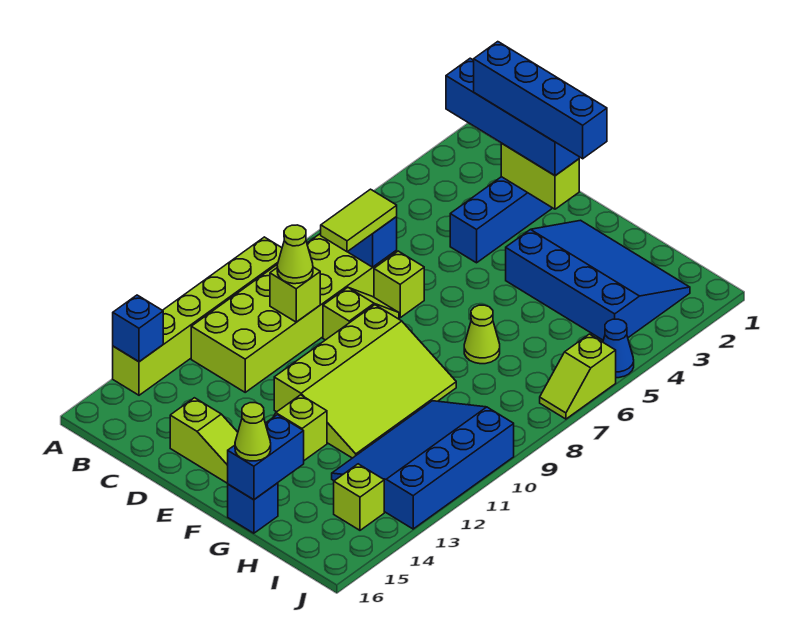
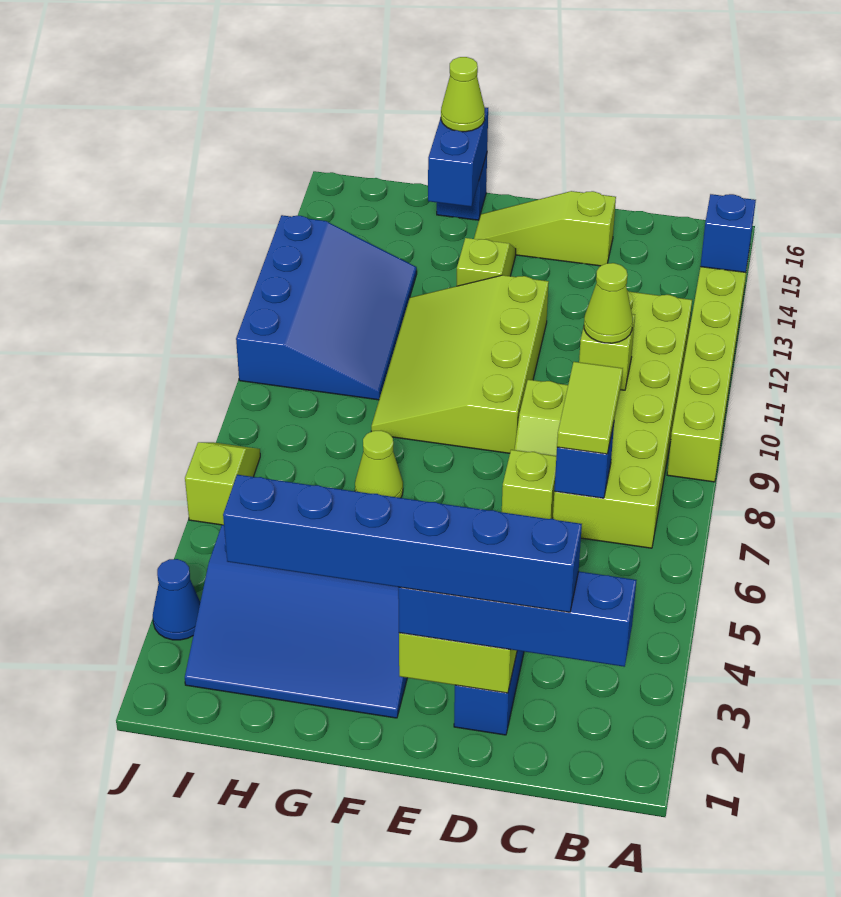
blue brick C2:F2 level 4 -> blue brick C2:H2 level 4
lime brick I14 level 1 -> none
blue cone J5 level 1 -> blue cone J3 level 1

